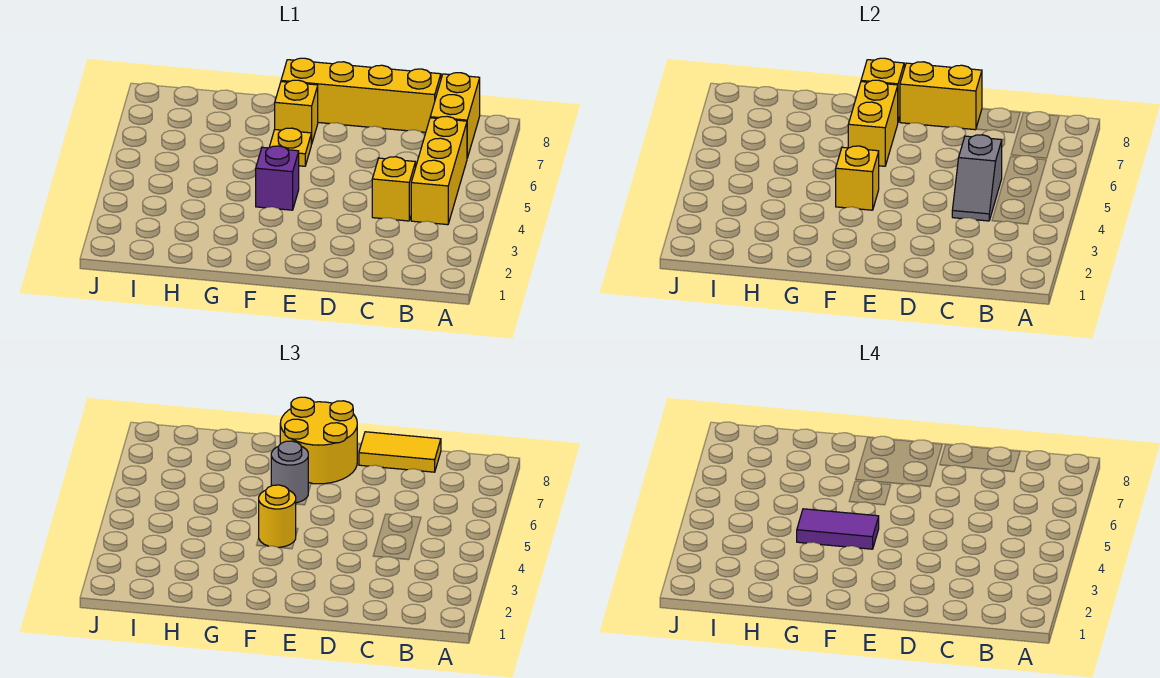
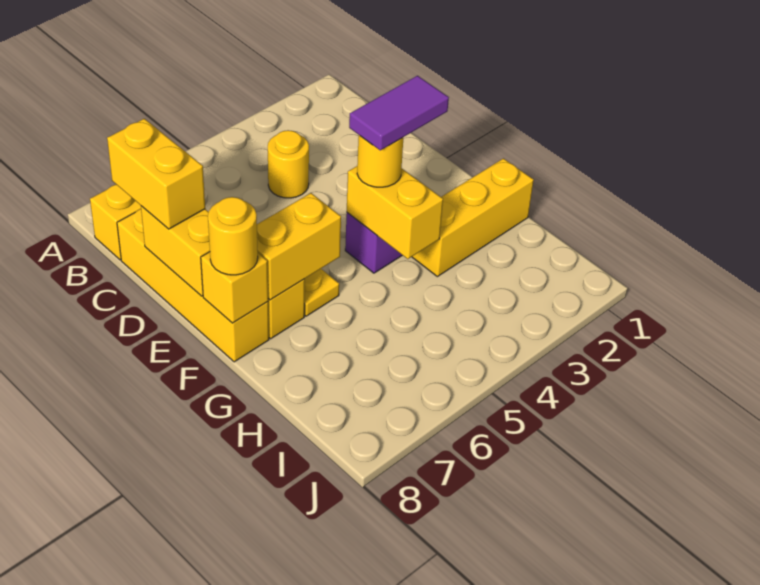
yellow brick B4:B6 level 1 -> yellow brick G1:G3 level 1
yellow brick C4 level 1 -> yellow round brick C4 level 1
grey slope C4:C5 level 2 top 5 -> none
yellow tile C8:D8 level 3 -> yellow brick C8:D8 level 3
yellow round brick E7:F8 level 3 -> yellow round brick F8 level 3
yellow brick F4 level 2 -> yellow brick F4:G4 level 2
purple tile F4:G4 level 4 -> purple tile F3:F4 level 4
grey round brick F6 level 3 -> none

